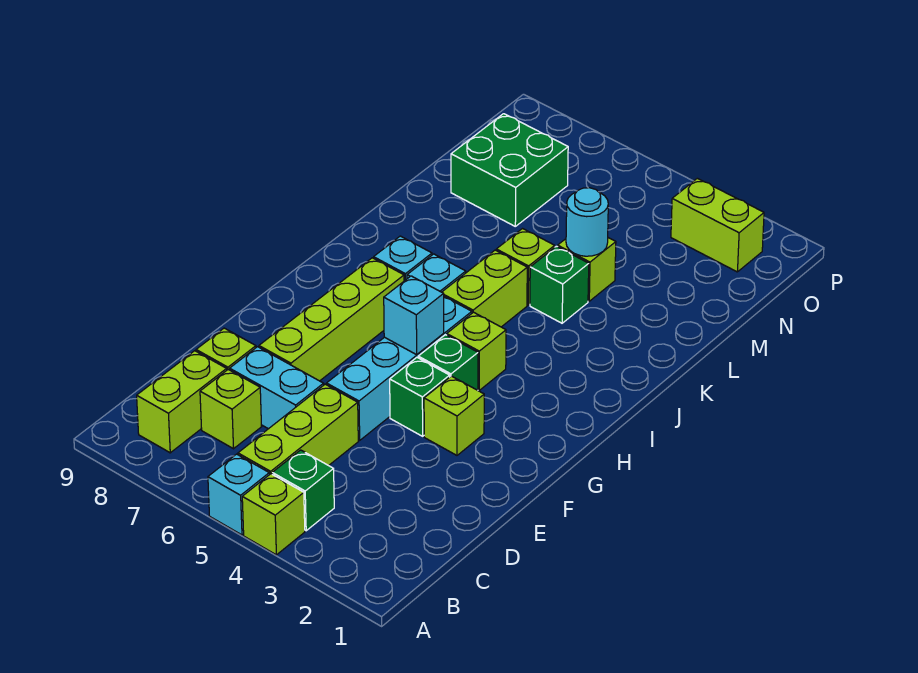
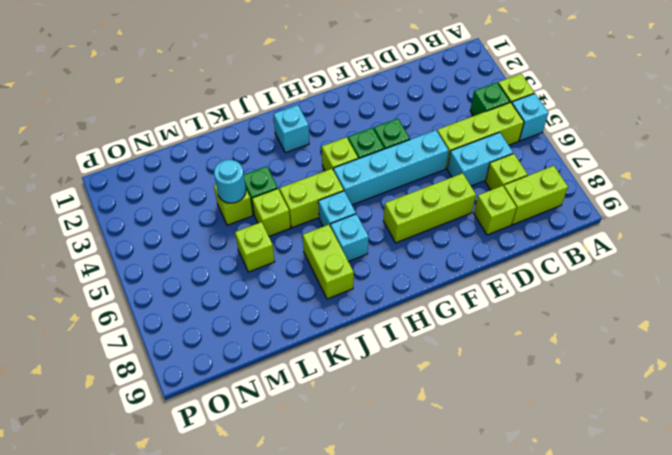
cyan brick D6:D7 level 1 -> cyan brick C6:D6 level 1
lime brick E7:H7 level 1 -> lime brick E7:G7 level 1
lime brick F3 level 1 -> lime brick L6 level 1
cyan brick G5 level 2 -> cyan brick I2 level 1
green brick M7:N8 level 1 -> none
lime brick O2:O3 level 1 -> lime brick J7:J8 level 1

